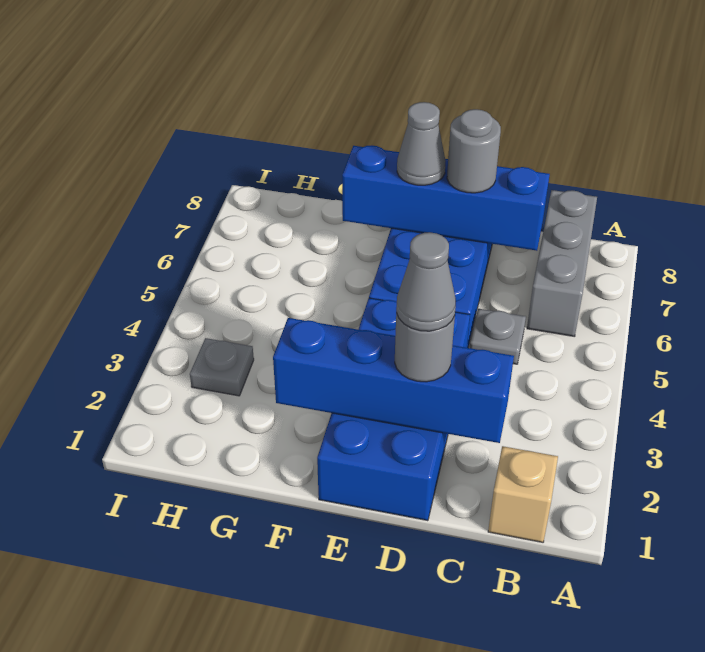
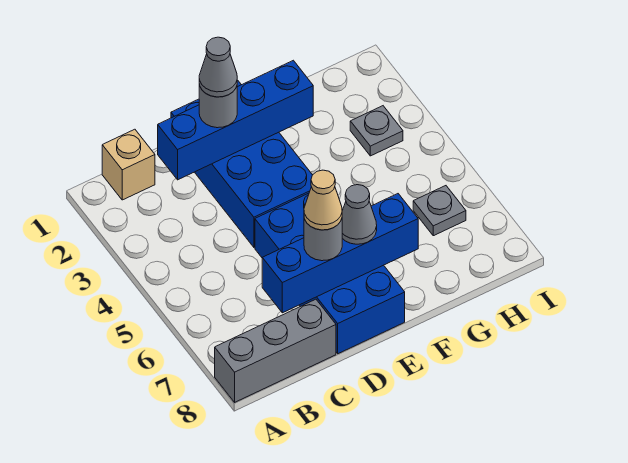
grey brick B6:B8 level 1 -> grey brick A8:C8 level 1
grey plate C5 level 1 -> grey plate H6 level 1
none -> tan cone D7 level 4

